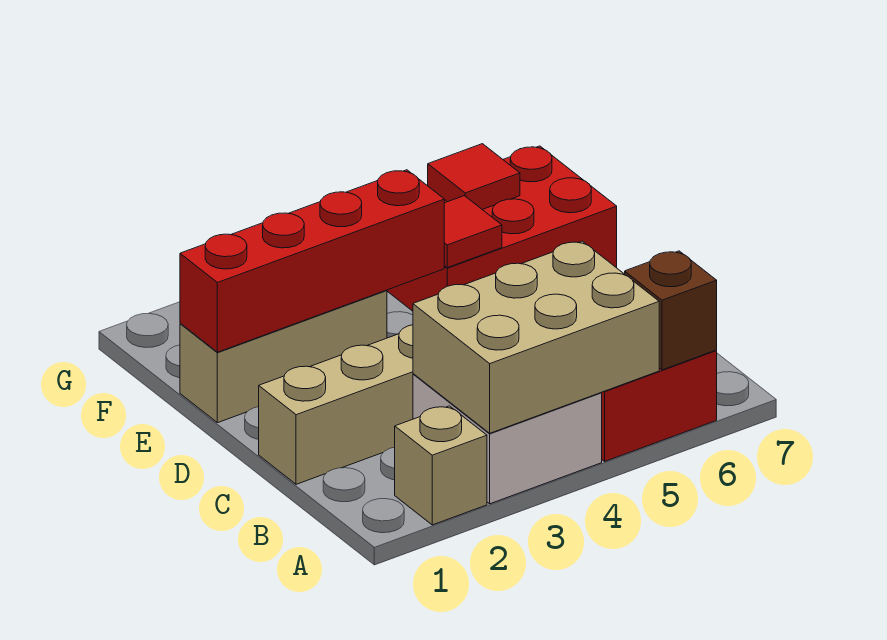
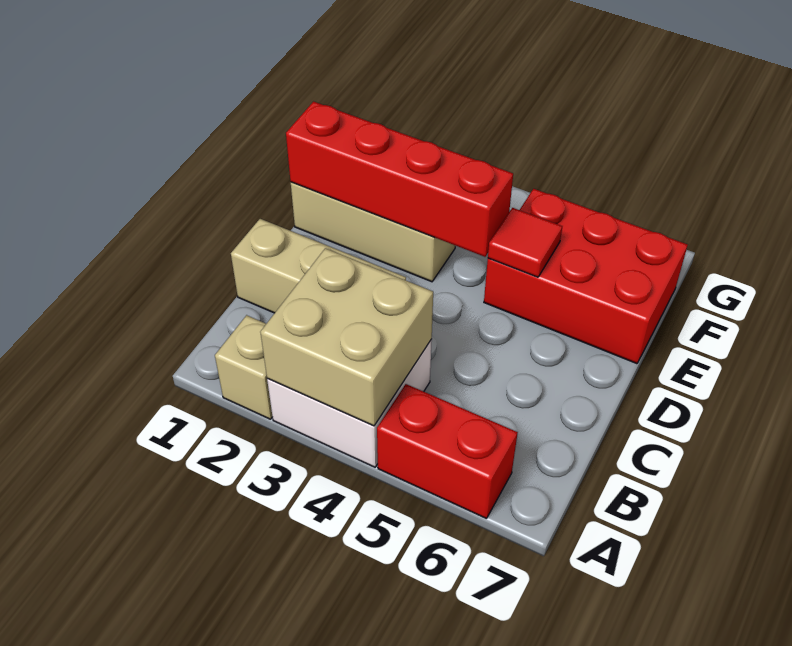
tan brick A3:B5 level 2 -> tan brick A3:B4 level 2
brown brick A6 level 2 -> none
red tile F6 level 2 -> none

